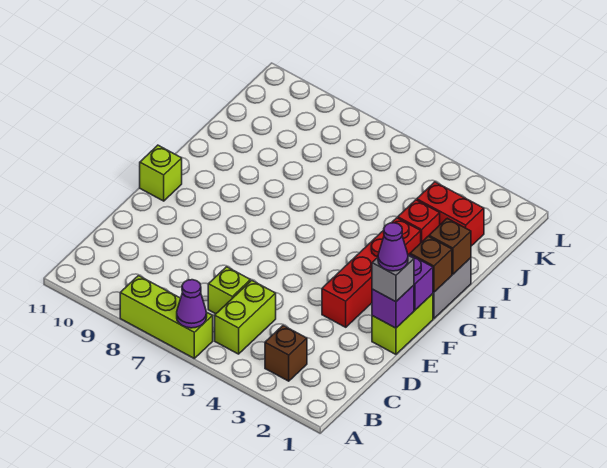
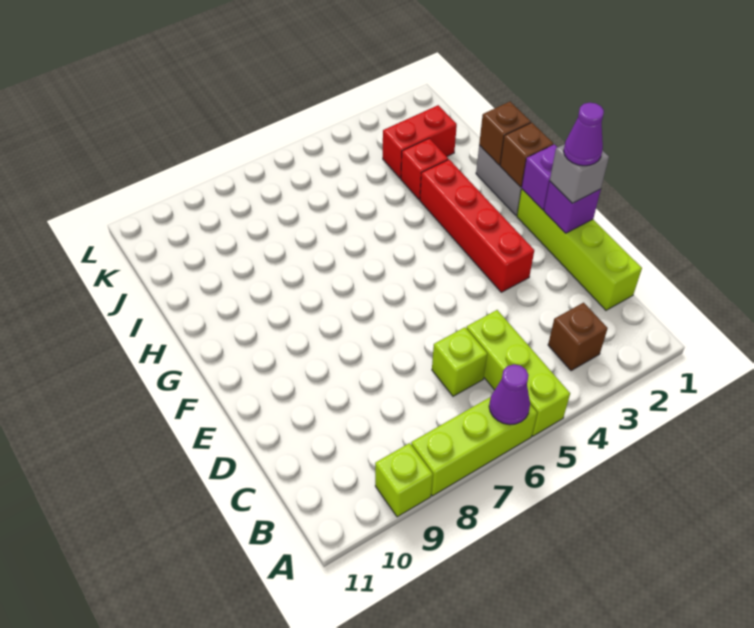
lime brick B5:C5 level 1 -> lime brick A5:C5 level 1
lime brick E1:F1 level 1 -> lime brick C1:F1 level 1
lime brick F11 level 1 -> lime brick A9 level 1

